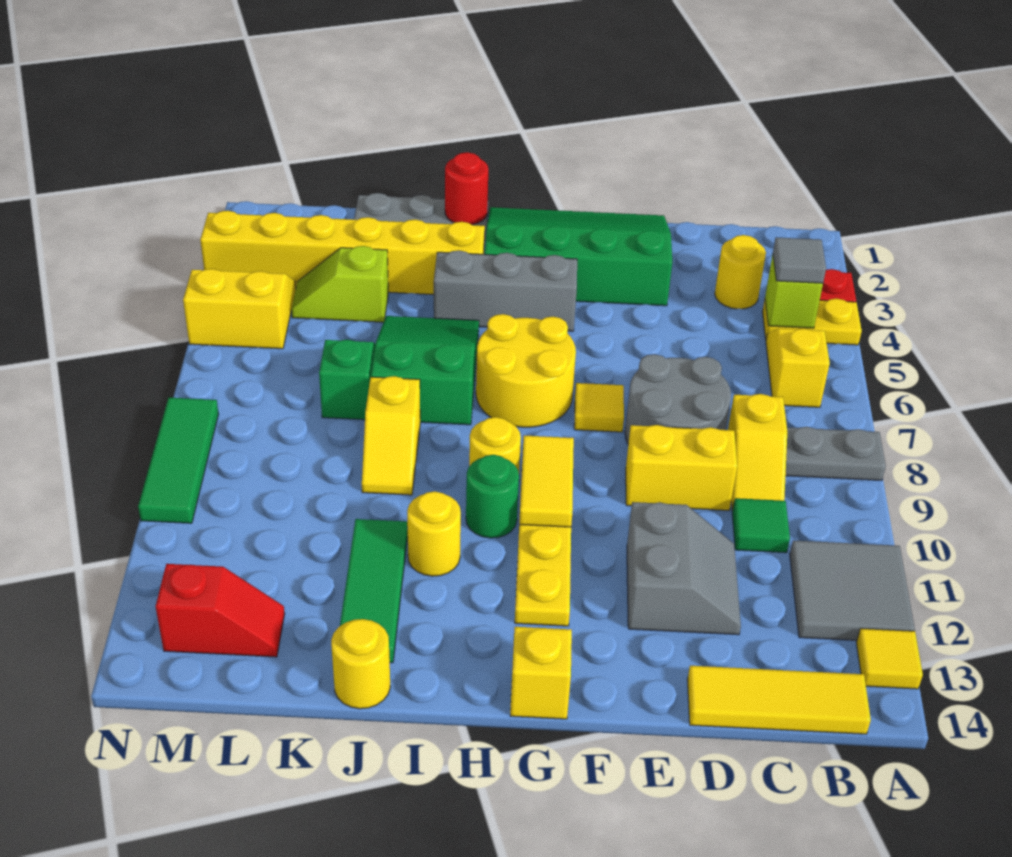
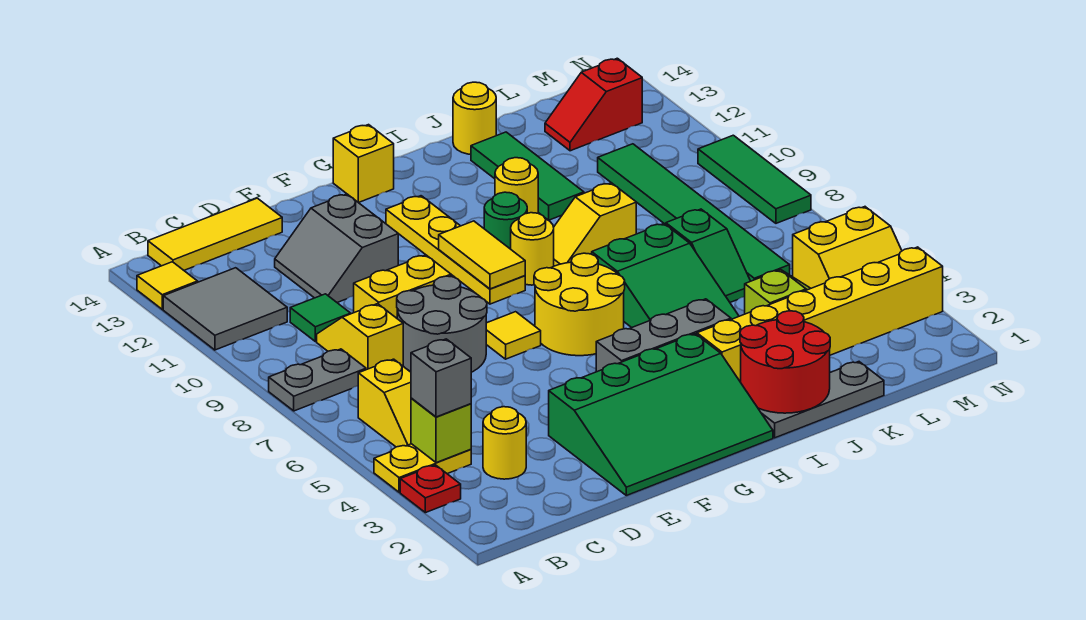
grey tile B4 level 3 -> grey brick B4 level 3
red round brick I1 level 2 -> red round brick I1:J2 level 2
yellow slope J8:J9 level 1 top 8 -> yellow slope I9:J9 level 1 top J
none -> green tile L6:L11 level 1

